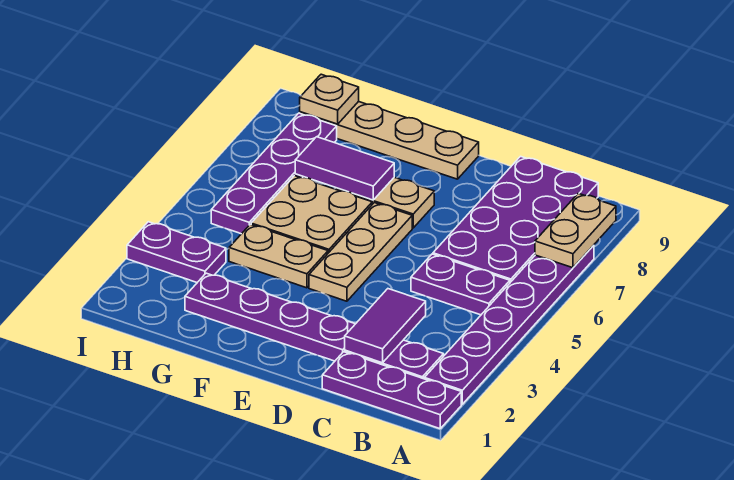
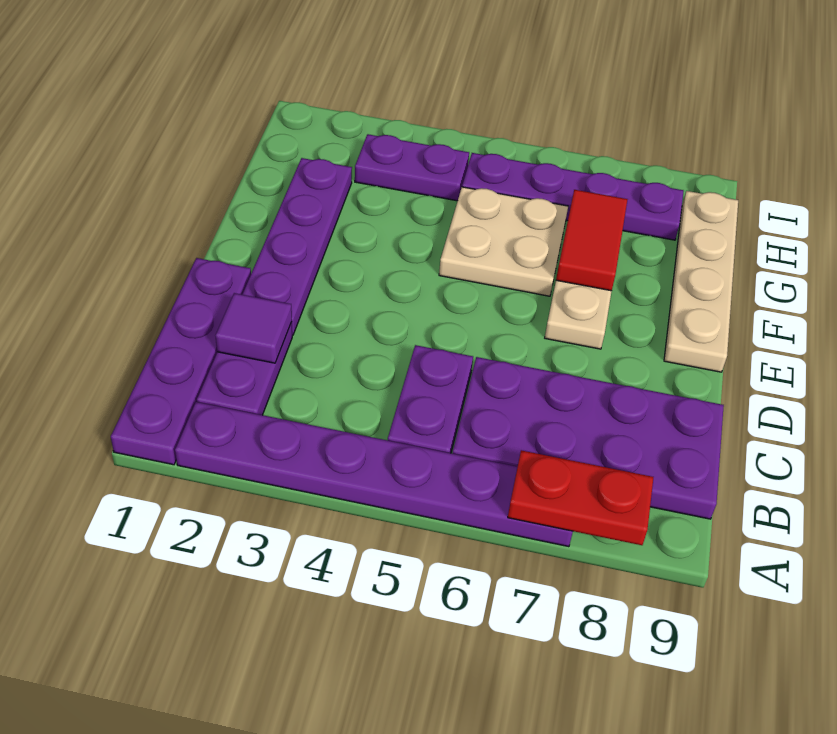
purple plate A1:C1 level 1 -> purple plate A1:D1 level 1
tan plate A7:A8 level 2 -> red plate A7:A8 level 2
purple tile C2:C3 level 2 -> purple tile C2 level 2
tan plate E4:E6 level 1 -> none
tan plate F4:G4 level 1 -> none
purple tile F7:G7 level 2 -> red tile F7:G7 level 2
purple plate H3:I3 level 1 -> purple plate H3:H4 level 1
tan plate H9 level 2 -> none

